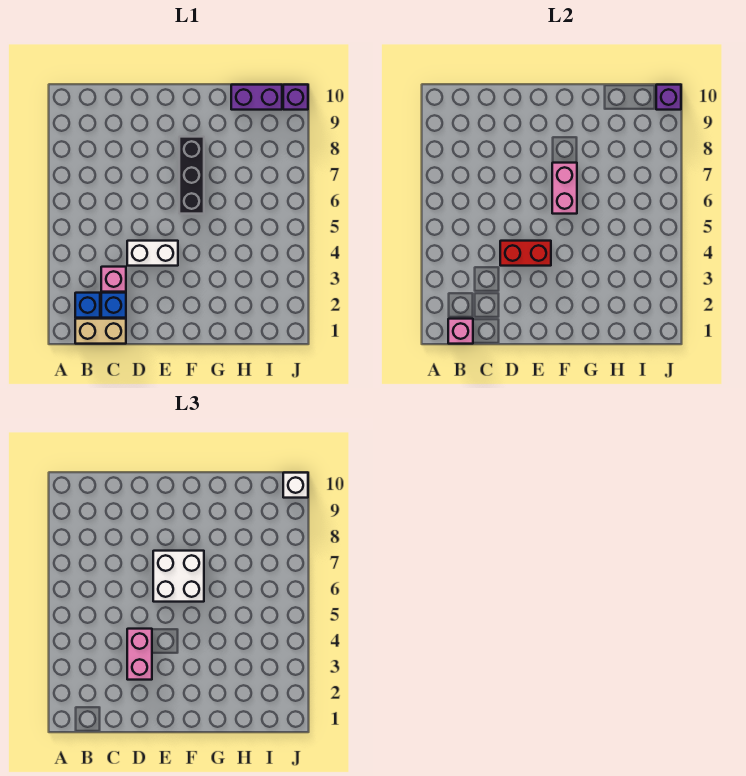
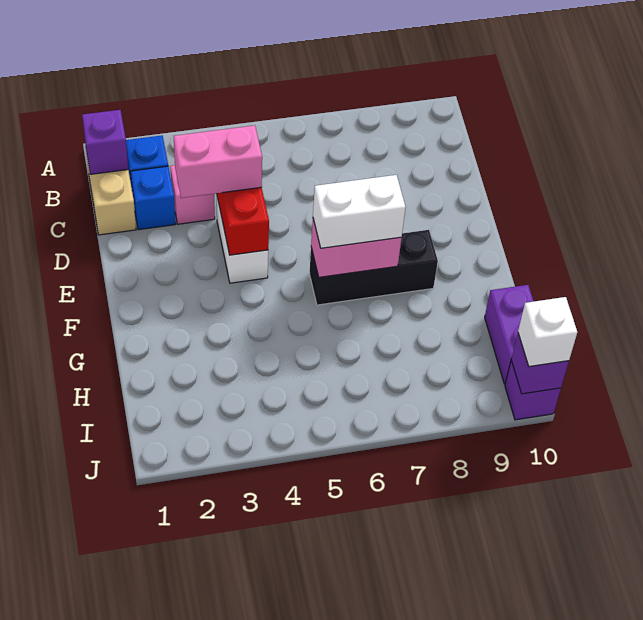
pink brick B1 level 2 -> purple brick B1 level 2
white brick E6:F7 level 3 -> white brick F6:F7 level 3

